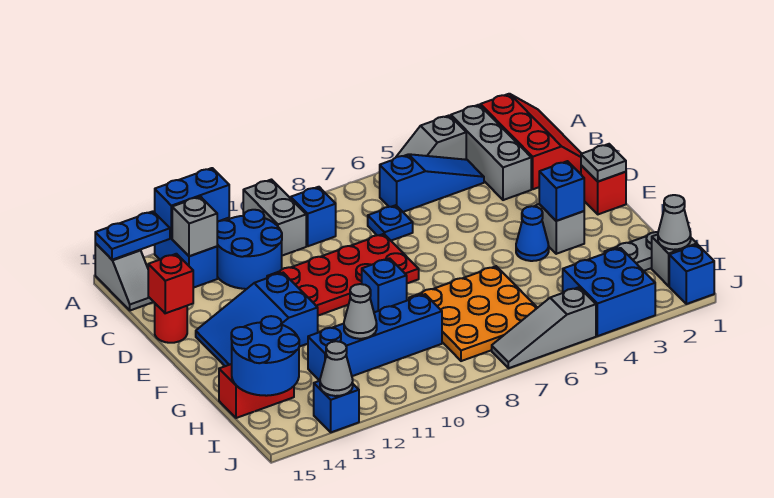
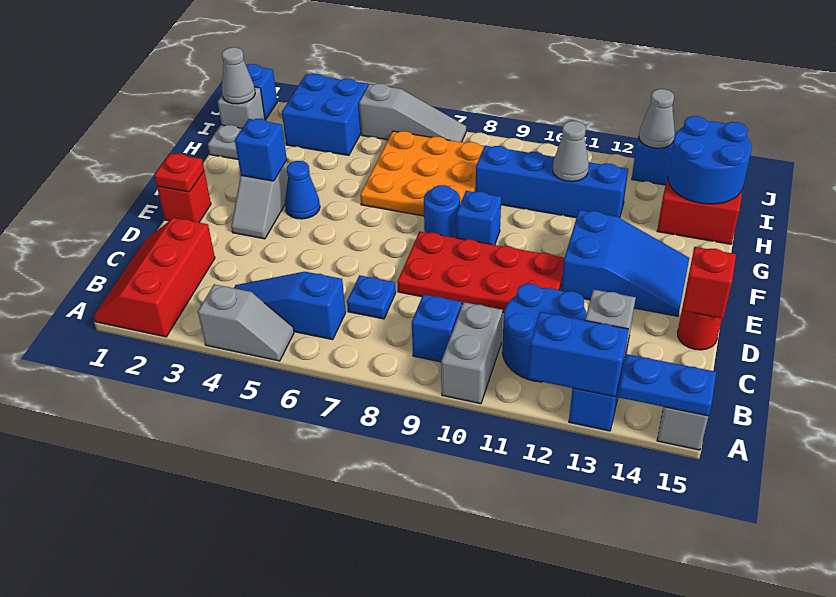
grey brick A3:C3 level 1 -> none
grey plate E1 level 2 -> red plate E1 level 2
none -> blue round brick F8 level 1

